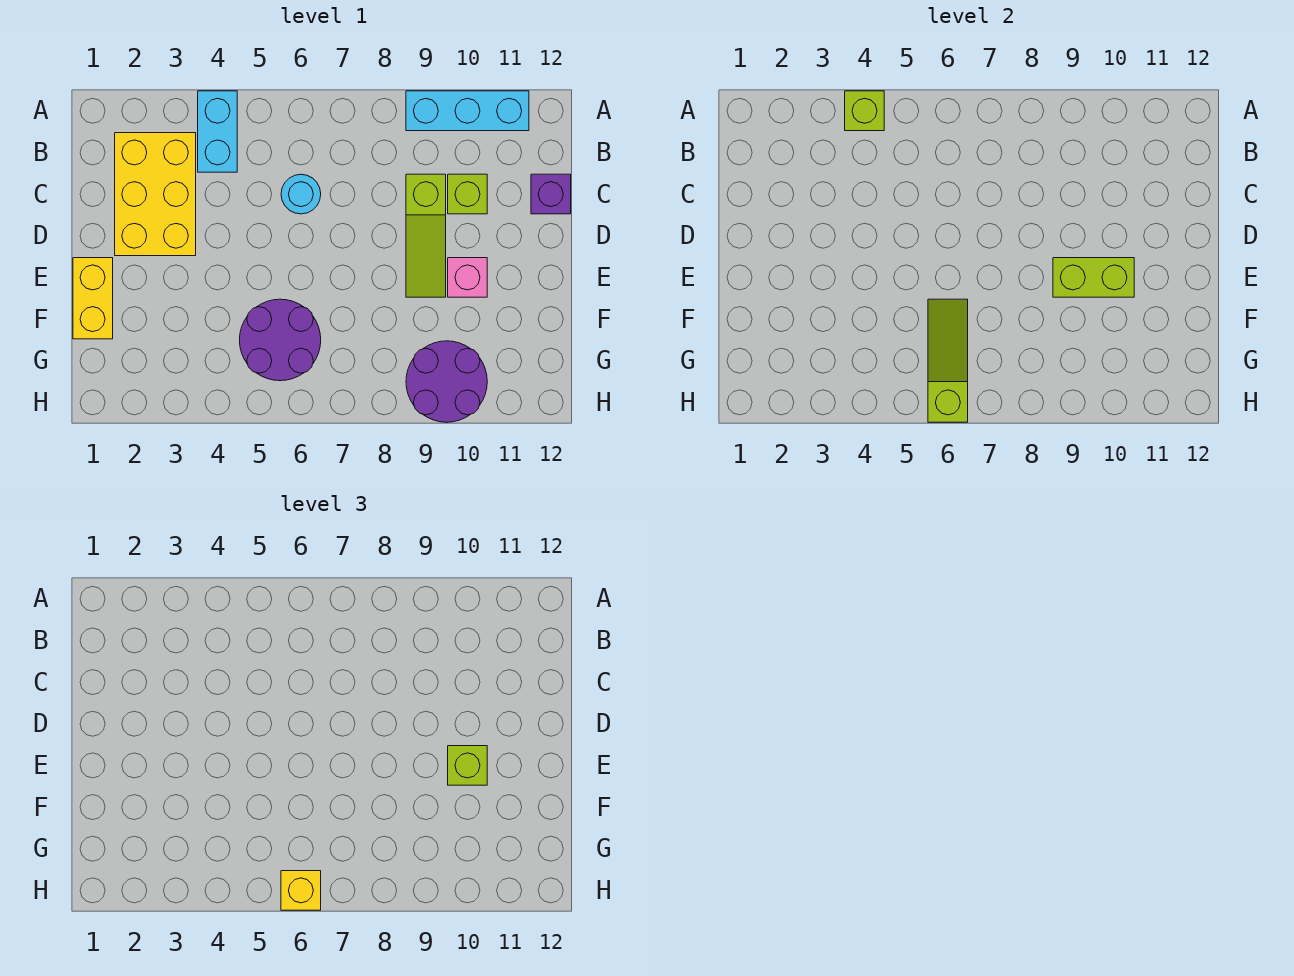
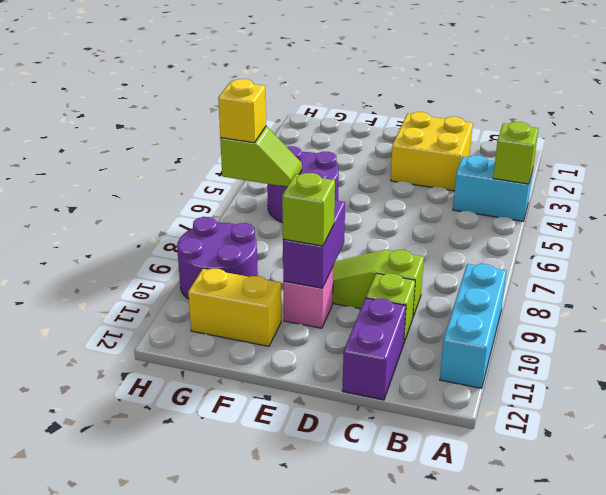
yellow brick B2:D3 level 1 -> yellow brick C2:D3 level 1
cyan round brick C6 level 1 -> none
purple brick C12 level 1 -> purple brick C11:C12 level 1
yellow brick E1:F1 level 1 -> yellow brick F11:G11 level 1
lime brick E9:E10 level 2 -> purple brick E9:E10 level 2
lime slope F6:H6 level 2 top H -> lime slope G6:H6 level 2 top H

